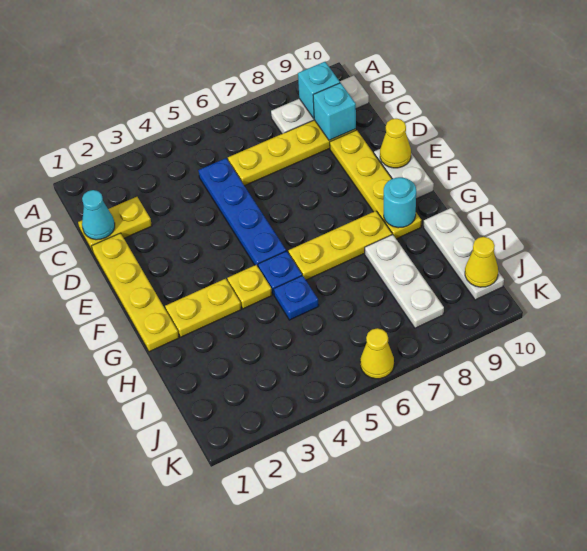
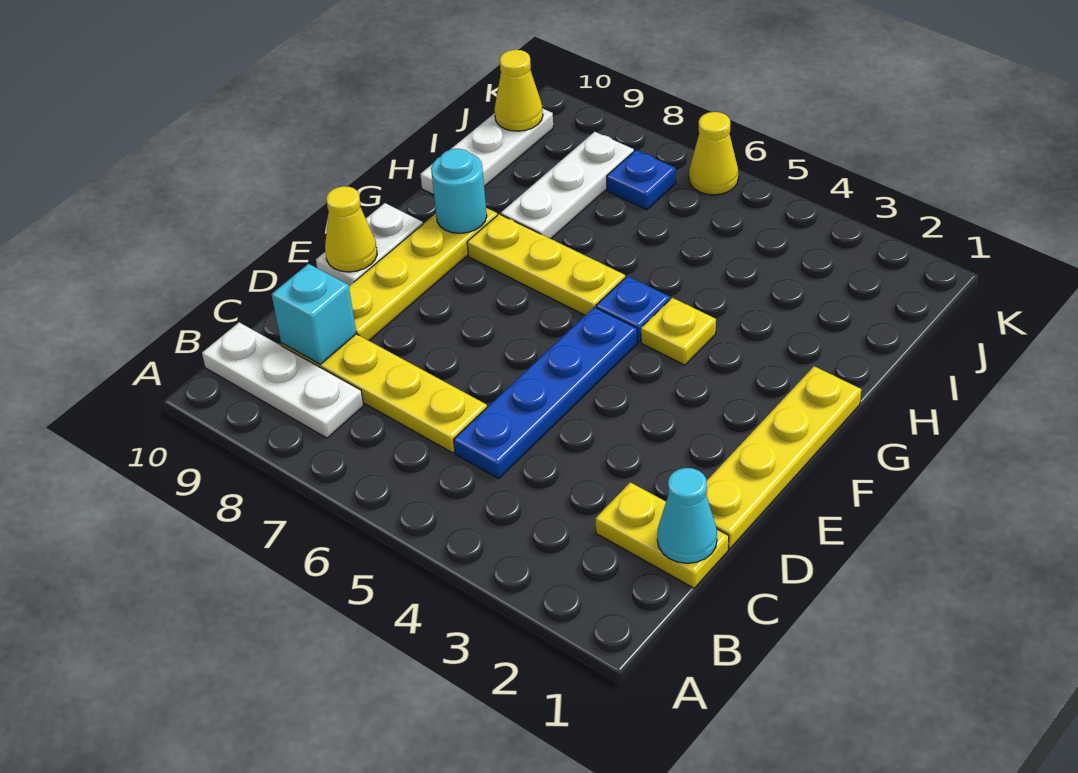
cyan brick B9 level 2 -> none
yellow plate G2:G3 level 1 -> none
blue plate H5 level 1 -> blue plate J7 level 1

